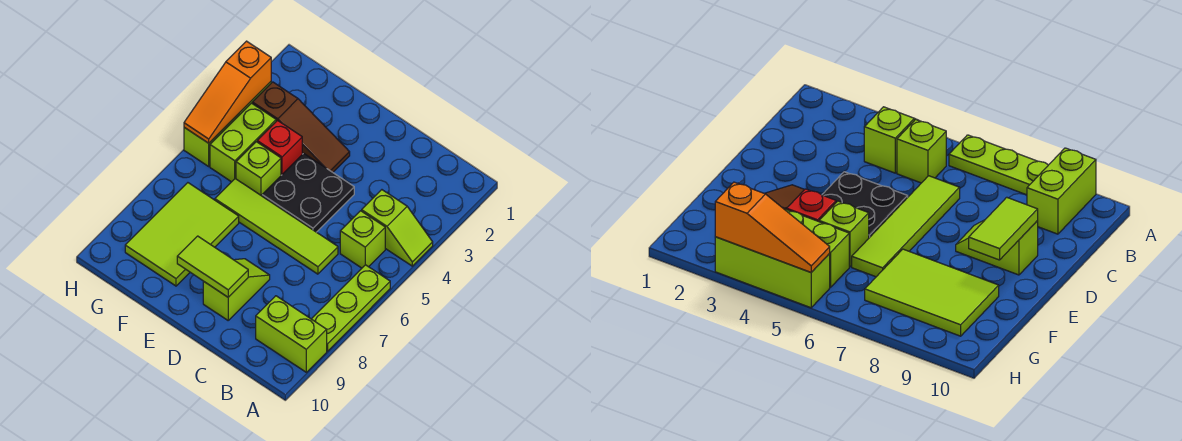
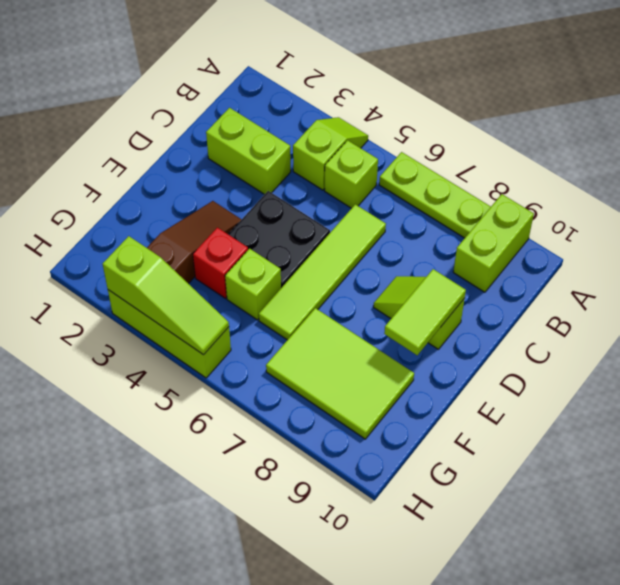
lime brick G4:G5 level 1 -> lime brick C2:C3 level 1
orange slope H3:H5 level 2 top 3 -> lime slope H3:H5 level 2 top 3

